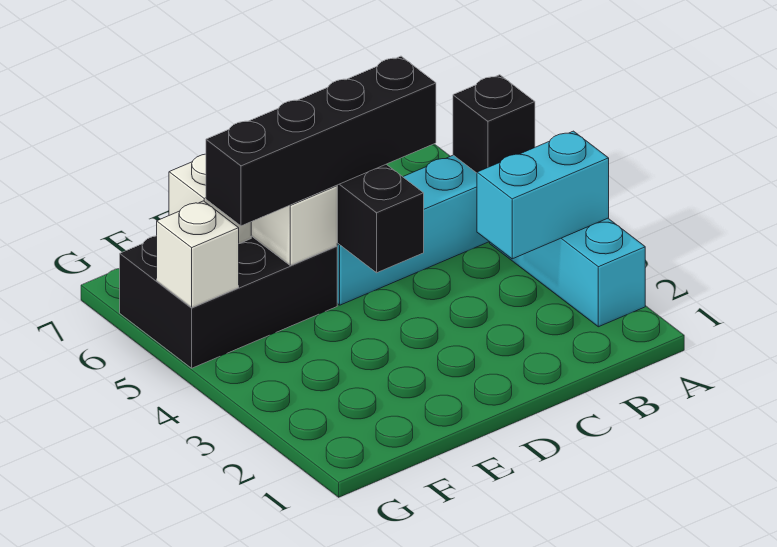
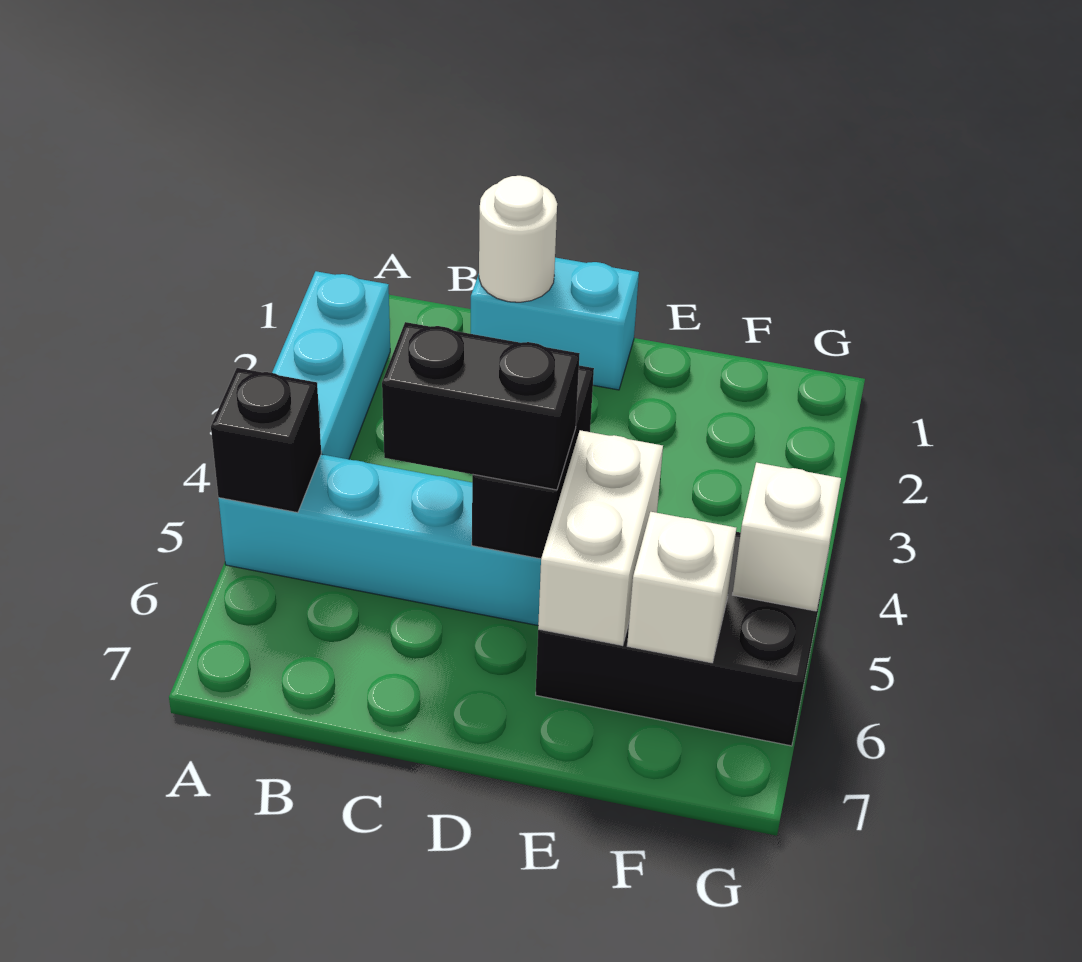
cyan brick A3:B3 level 2 -> cyan brick C1:D1 level 1
none -> white round brick C1 level 2
black brick C5:F5 level 3 -> black brick C5:D5 level 3

